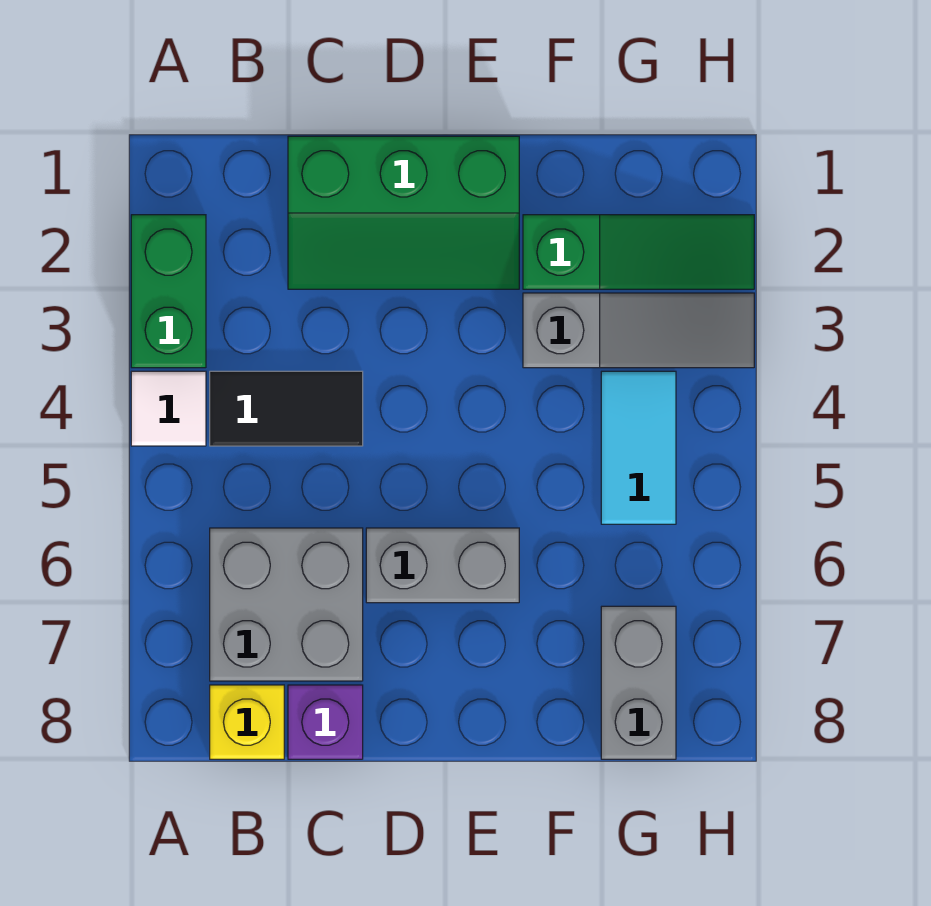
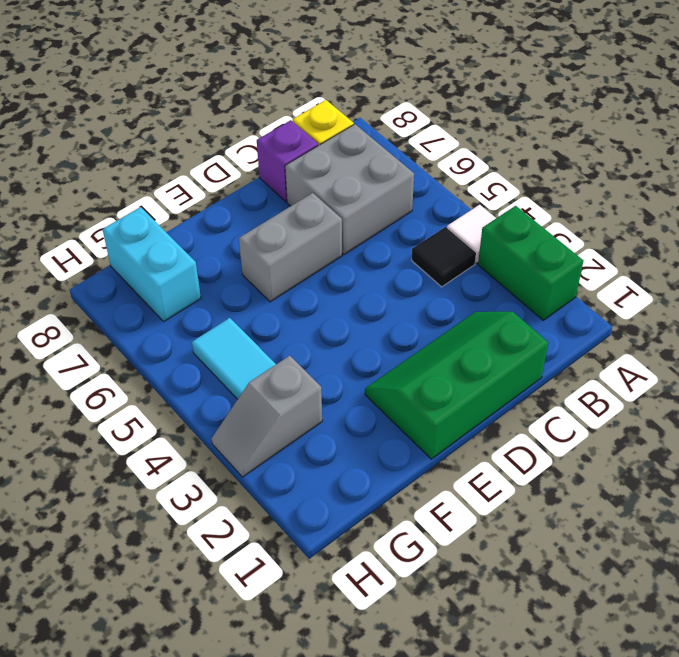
black tile B4:C4 level 1 -> black tile B4 level 1
green slope F2:H2 level 1 top F -> none
grey slope F3:H3 level 1 top F -> grey slope G3:H3 level 1 top G
grey brick G7:G8 level 1 -> cyan brick G7:G8 level 1

